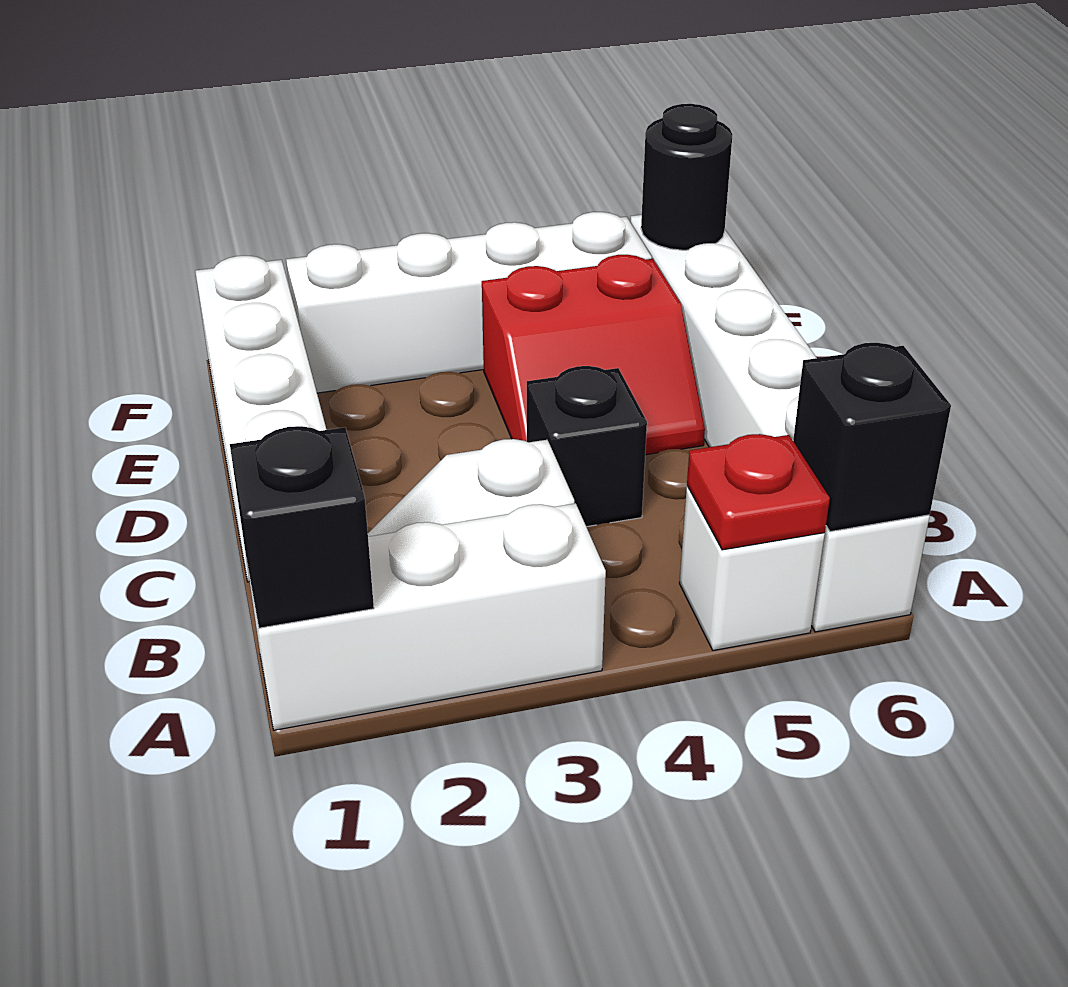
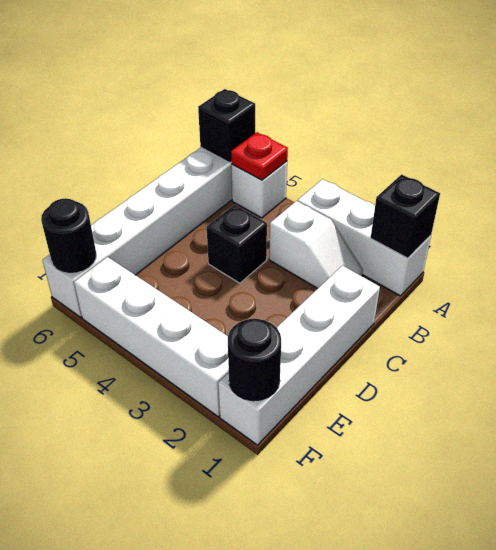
red slope D4:E5 level 1 top E -> none
none -> black round brick F1 level 2

